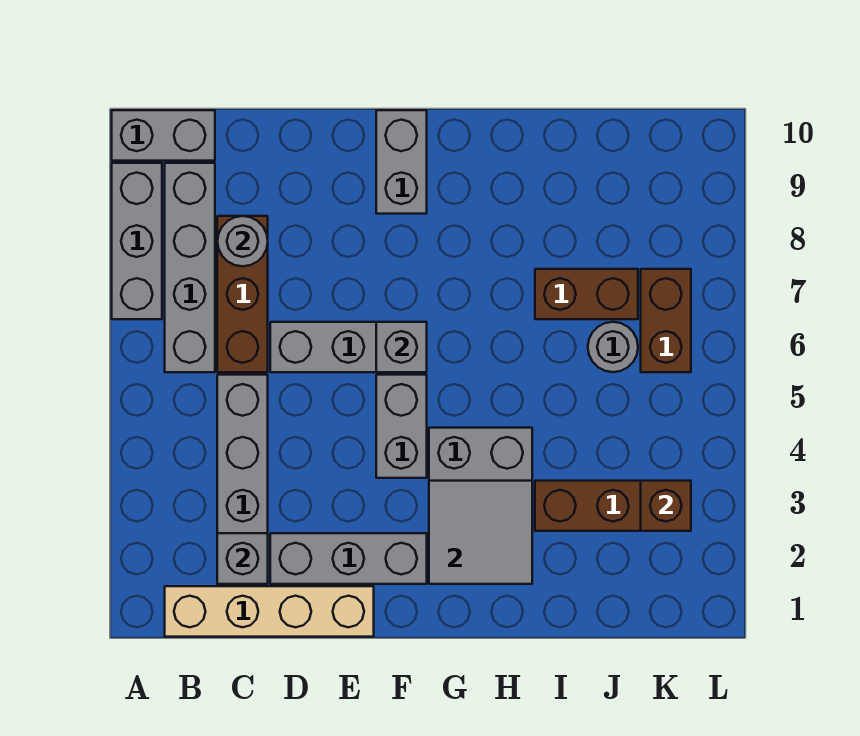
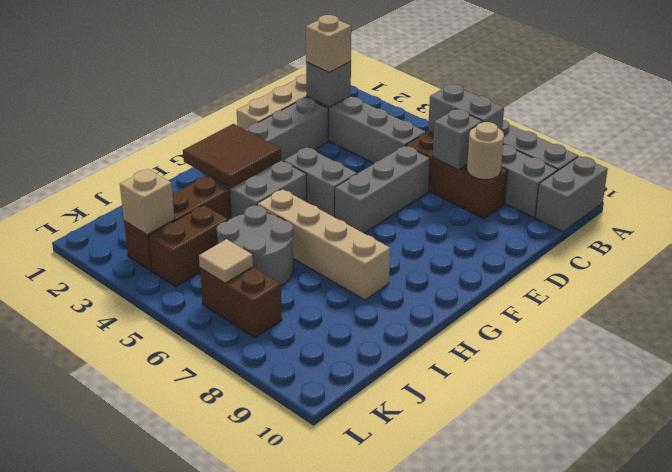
none -> tan brick C2 level 3
grey round brick C8 level 2 -> tan round brick C8 level 2
grey brick F6 level 2 -> grey brick C7 level 2
grey brick F9:F10 level 1 -> grey brick B6:B7 level 2
grey tile G2:H3 level 2 -> brown tile G2:H3 level 2
none -> tan brick H5:H8 level 1
brown brick I7:J7 level 1 -> brown brick J4:K4 level 1
grey round brick J6 level 1 -> grey round brick I5:J6 level 1
brown brick K3 level 2 -> tan brick K3 level 2
none -> tan tile K6 level 2

